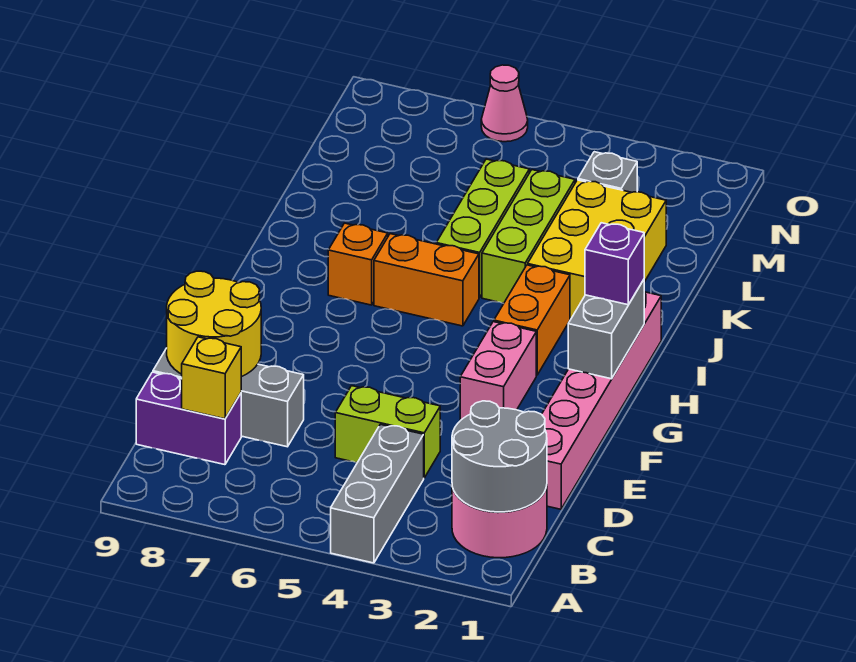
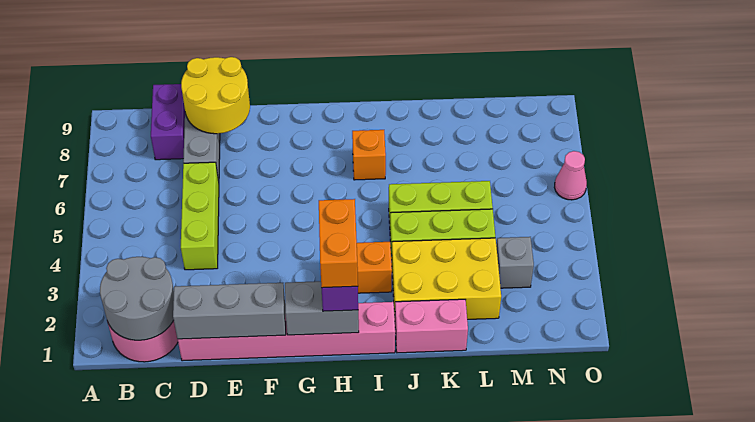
grey brick A4:C4 level 1 -> grey brick D1:F1 level 2
yellow brick C8 level 2 -> none
lime brick D4:D5 level 1 -> lime brick D4:D6 level 1
pink brick F3:G3 level 1 -> pink brick J1:K1 level 1
orange brick I5:I6 level 1 -> orange brick H1:H2 level 4

